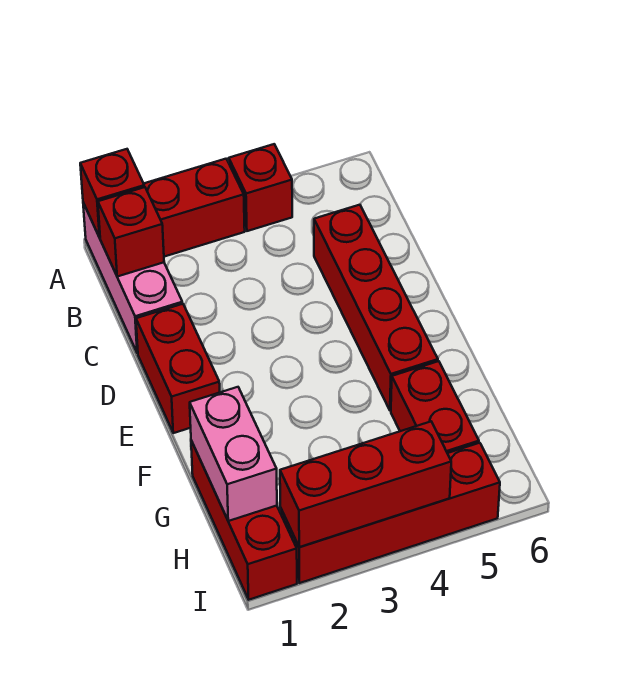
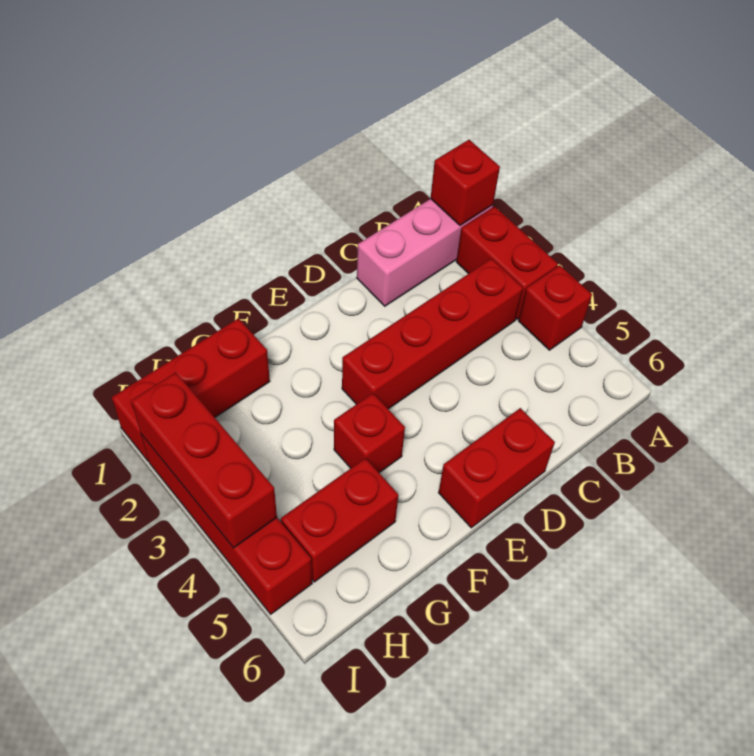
red brick B1 level 2 -> red brick F4 level 1
red brick C5:F5 level 1 -> red brick B3:E3 level 1
red brick D1:E1 level 1 -> red brick D6:E6 level 1
pink brick G1:H1 level 2 -> none

